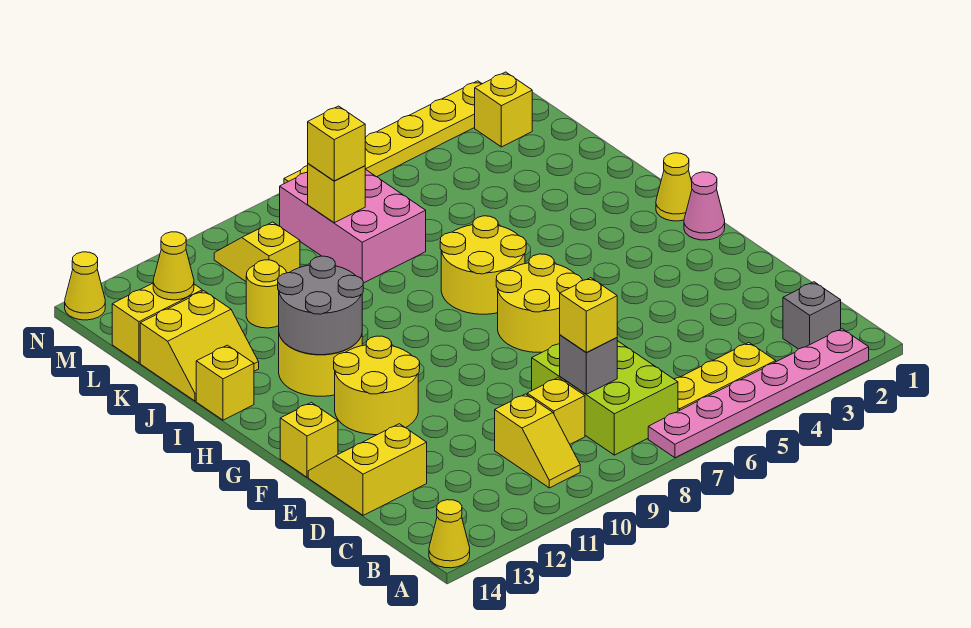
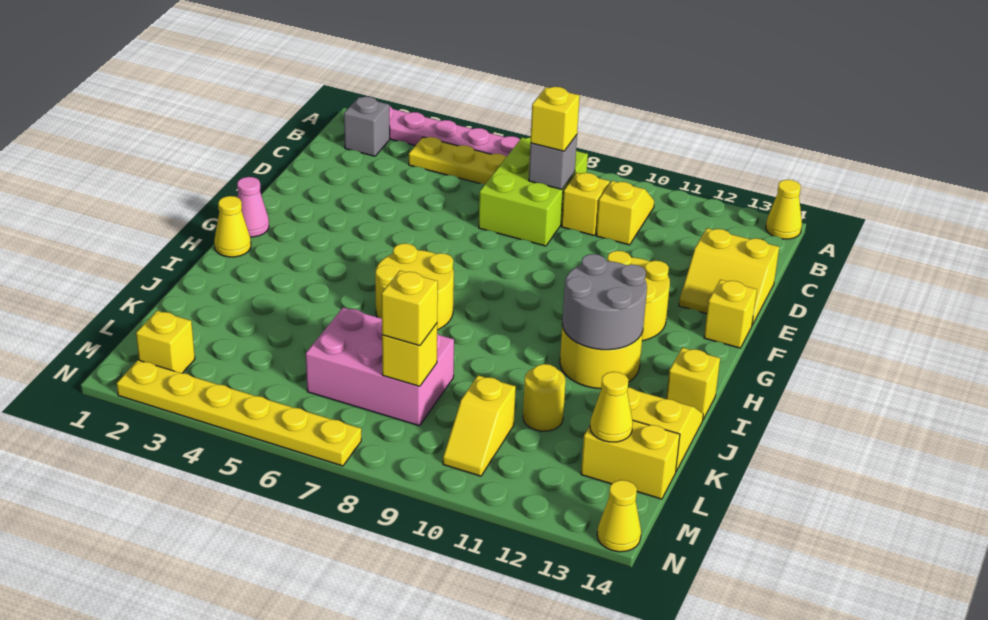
yellow round brick F6:G7 level 1 -> none
pink brick K7:M8 level 1 -> pink brick K6:L8 level 1

